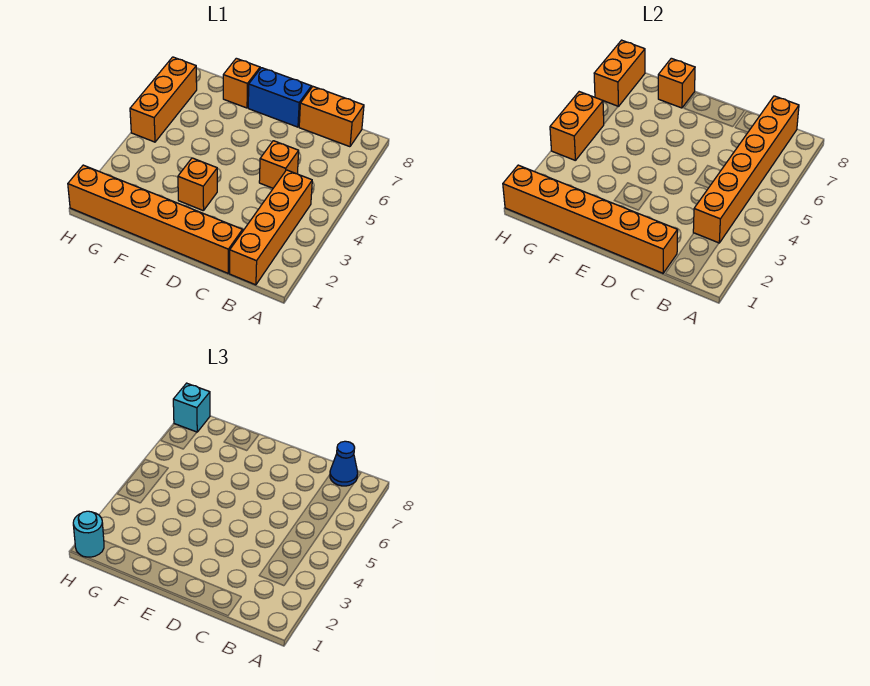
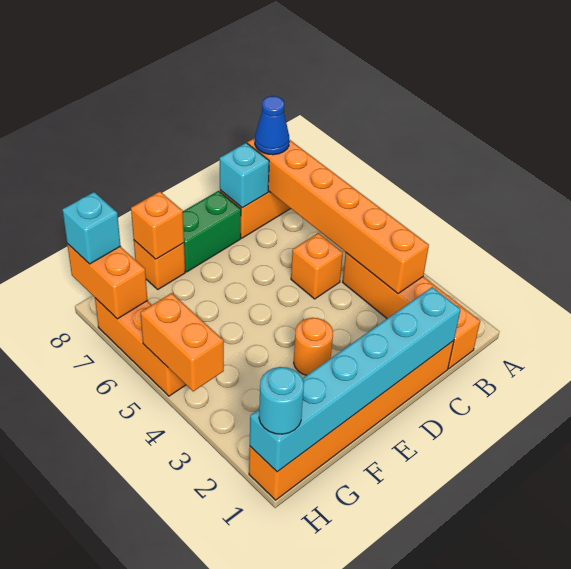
orange brick C1:H1 level 2 -> cyan brick C1:H1 level 2
none -> cyan brick C8 level 2
blue brick D8:E8 level 1 -> green brick D8:E8 level 1
orange brick E3 level 1 -> orange round brick E3 level 1

